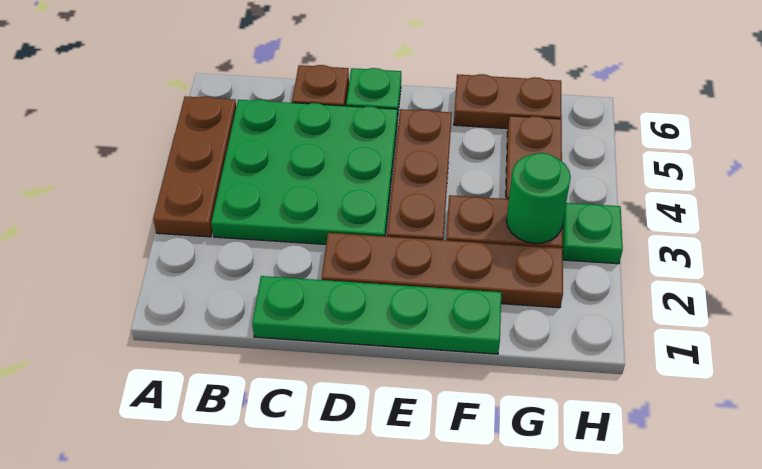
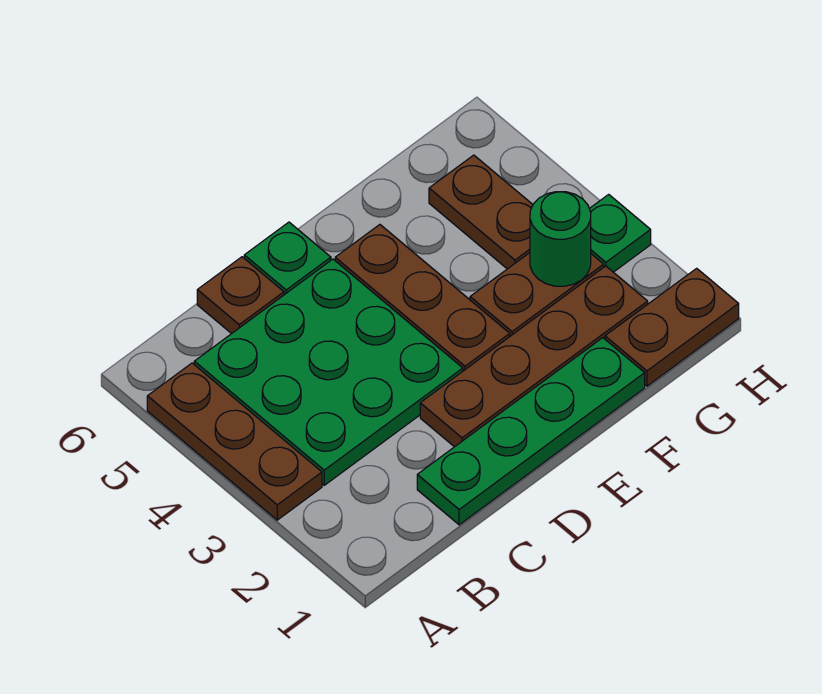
brown plate F6:G6 level 1 -> brown plate G1:H1 level 1

